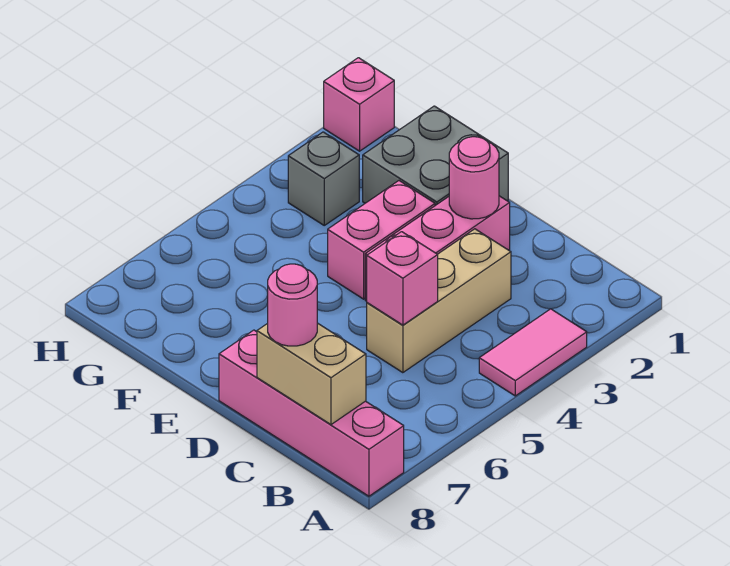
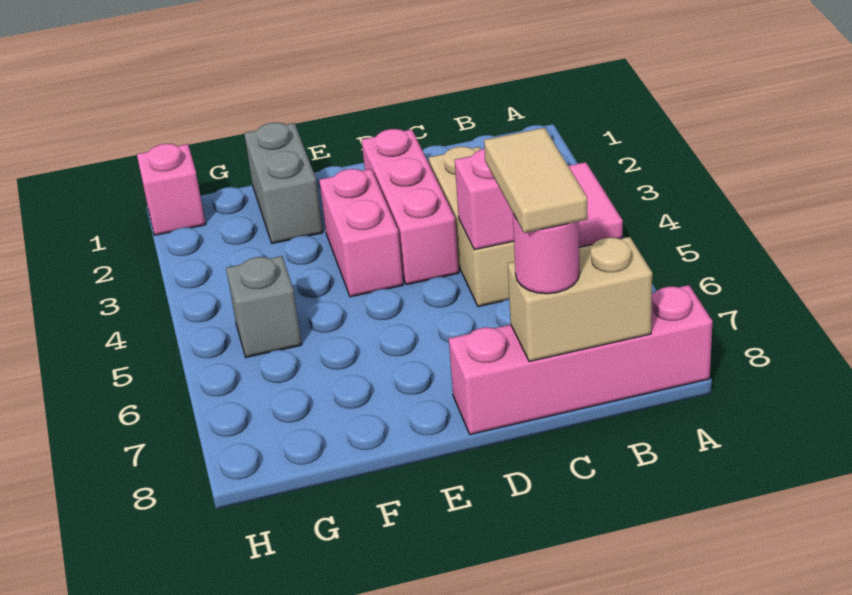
none -> tan tile C7:C8 level 4
pink round brick D2 level 2 -> none
grey brick E1:F2 level 1 -> grey brick F1:F2 level 1
grey brick G3 level 1 -> grey brick G5 level 1

